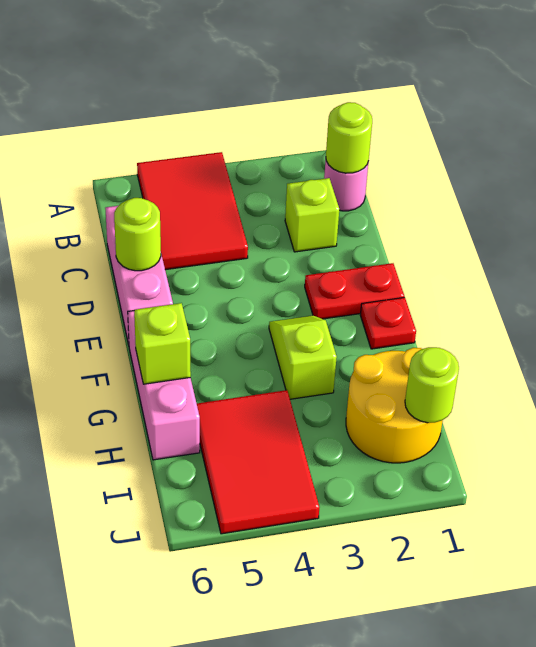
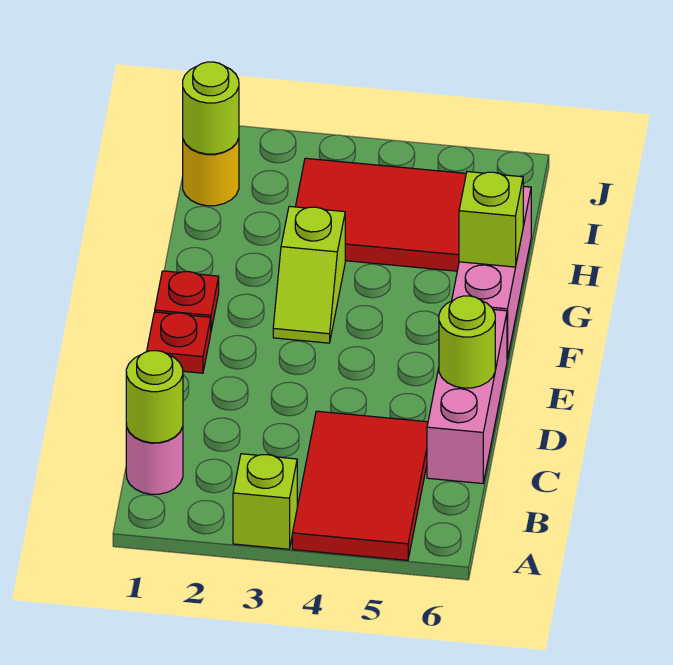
lime brick C2 level 1 -> lime brick A3 level 1
red plate E1:E2 level 1 -> red plate E1 level 1
yellow round brick H1:I2 level 1 -> yellow round brick I1 level 1
red tile H4:J5 level 1 -> red tile H3:I5 level 1

